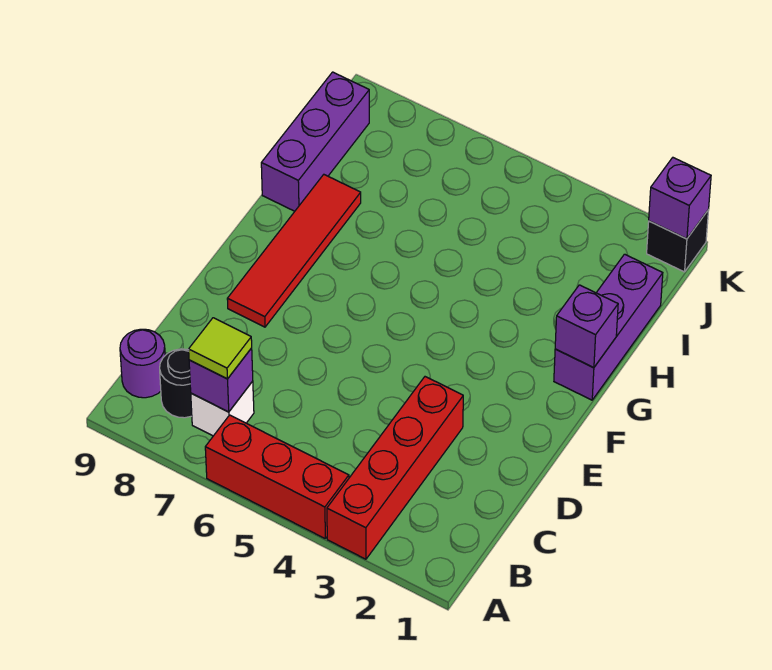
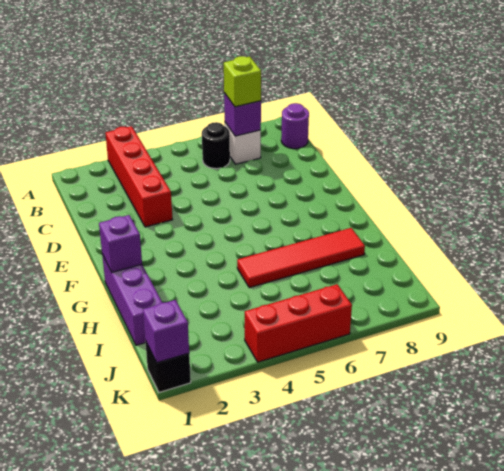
red brick A4:A6 level 1 -> red brick K4:K6 level 1
lime tile B7 level 3 -> lime brick B7 level 3
black round brick B8 level 1 -> black round brick B6 level 1
red tile E8:H8 level 1 -> red tile H5:H8 level 1
purple brick H9:J9 level 1 -> none

